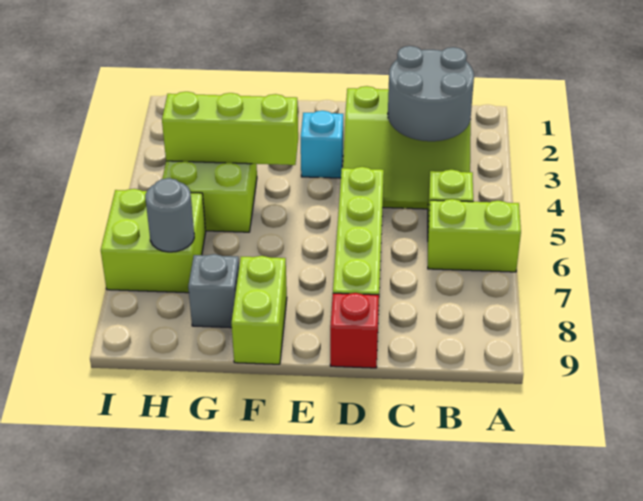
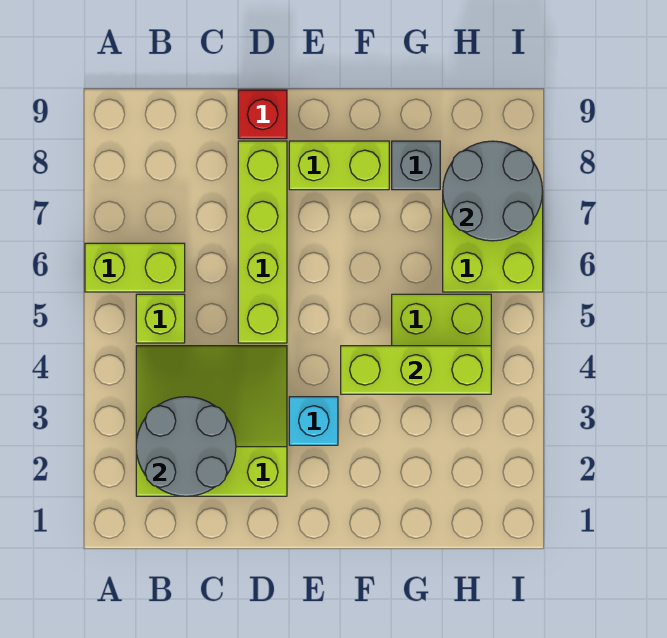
lime brick F8:F9 level 1 -> lime brick E8:F8 level 1
grey round brick H7 level 2 -> grey round brick H7:I8 level 2

